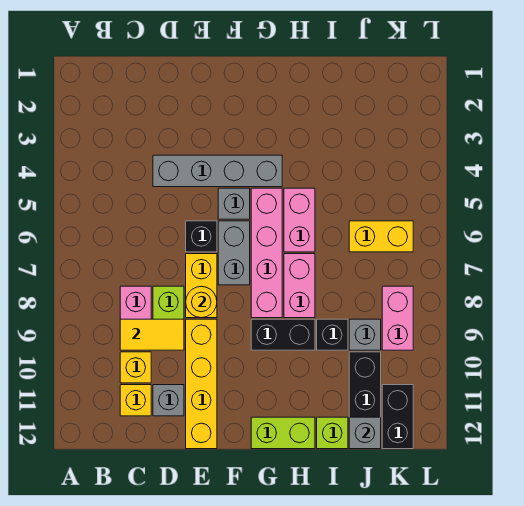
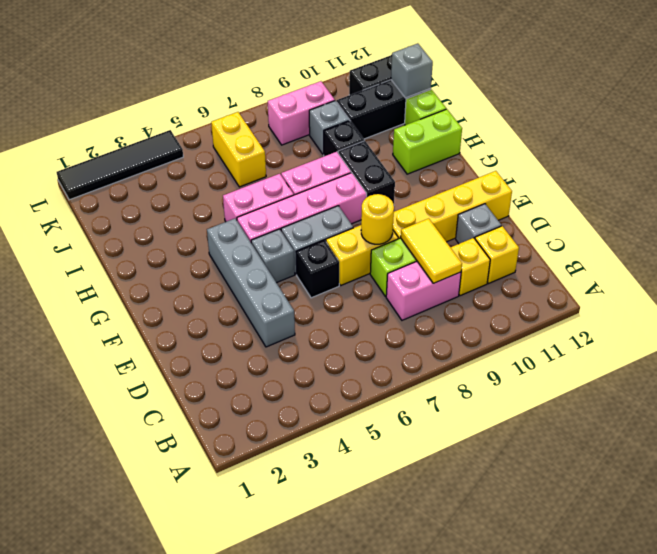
lime brick G12:H12 level 1 -> lime brick H11:H12 level 1
none -> black tile L1:L4 level 1

